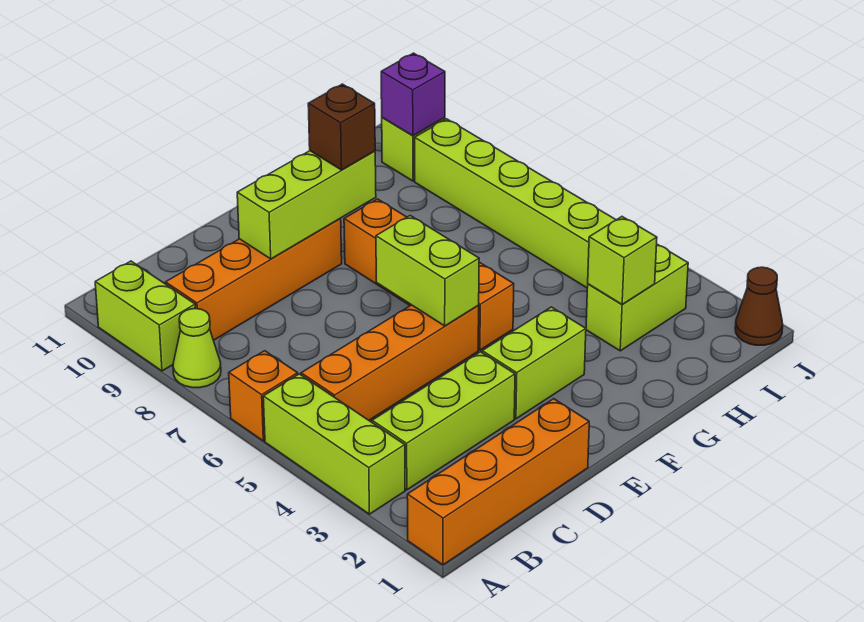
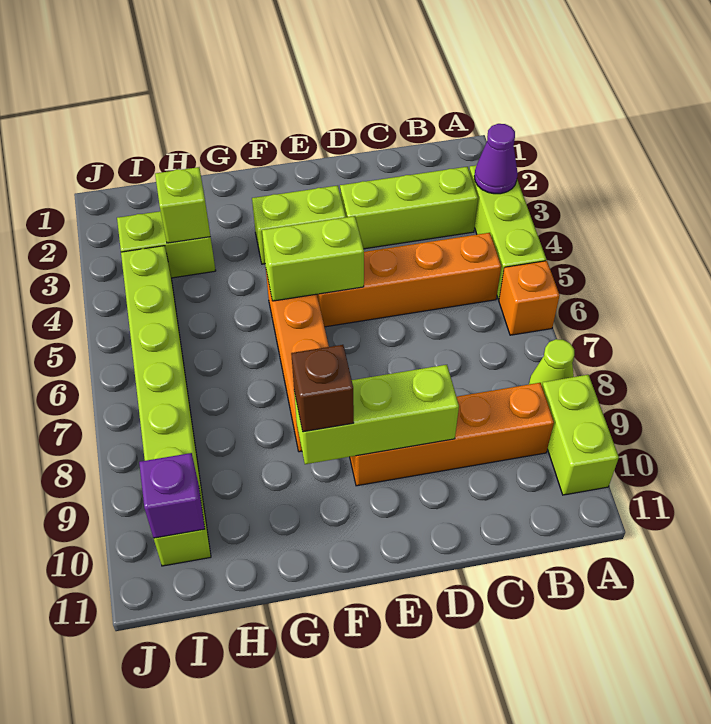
orange brick A1:D1 level 1 -> none
none -> purple cone A3 level 2
lime brick E5:E6 level 2 -> lime brick E5:F5 level 2
brown cone J1 level 1 -> none

